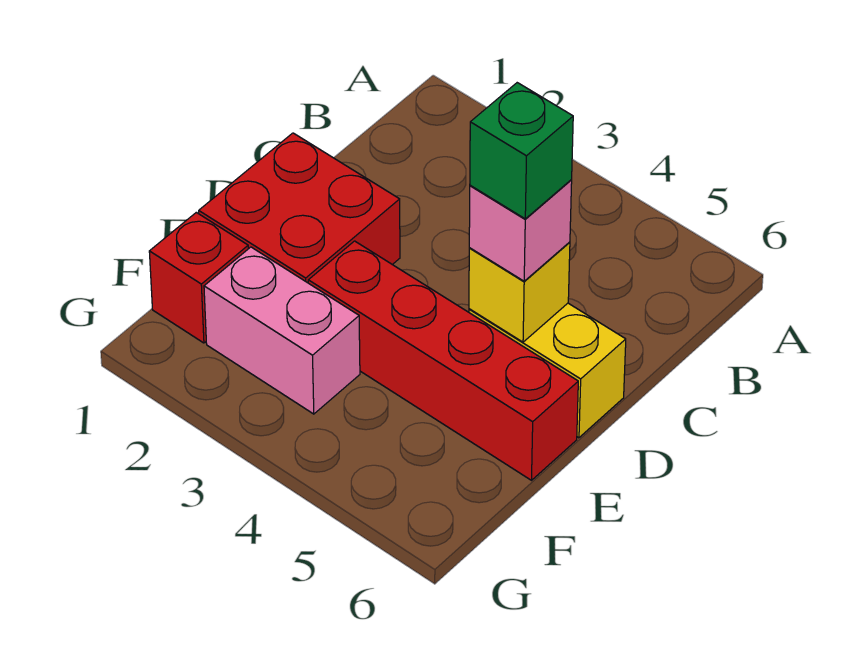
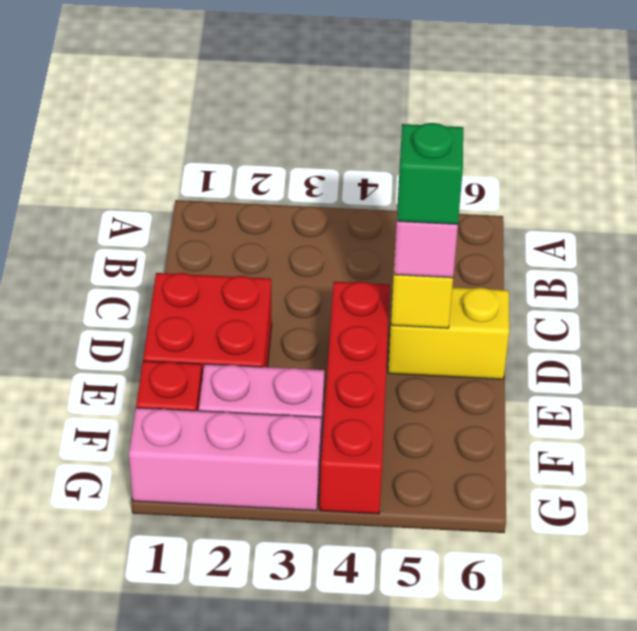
red brick E3:E6 level 1 -> red brick D4:G4 level 1
none -> pink brick G1:G3 level 1

